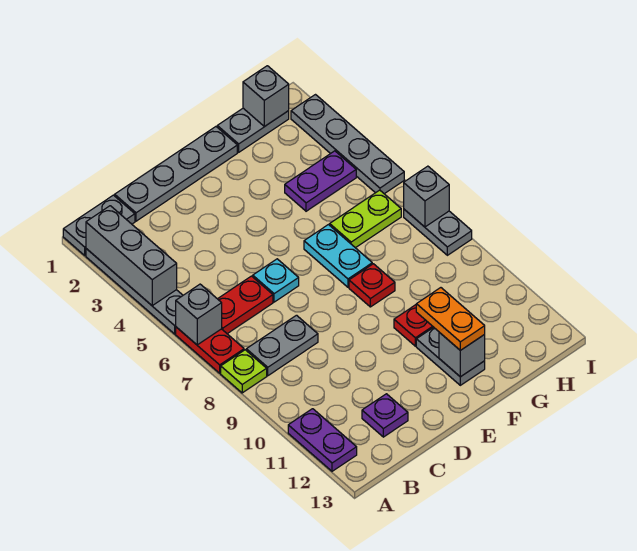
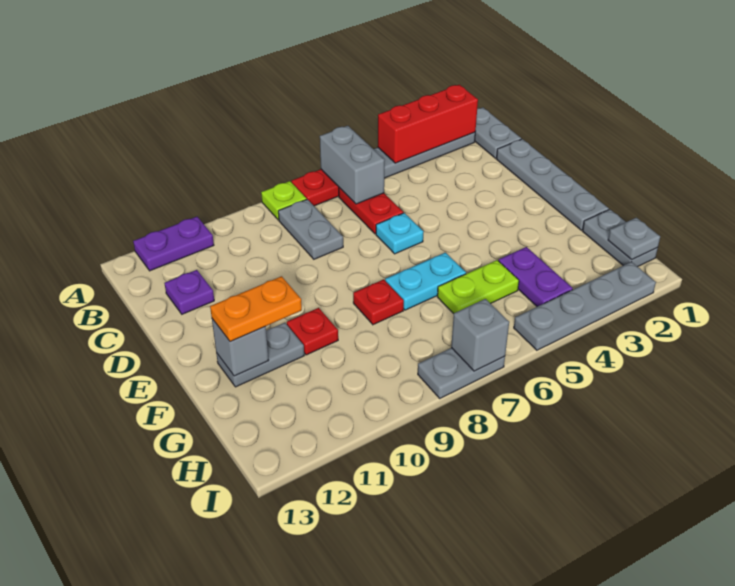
grey brick A2:A4 level 2 -> red brick A2:A4 level 2
grey brick A6 level 2 -> grey brick A6:B6 level 2
lime plate G6:H6 level 1 -> lime plate G5:G6 level 1
grey brick H1 level 2 -> grey plate H1 level 2

